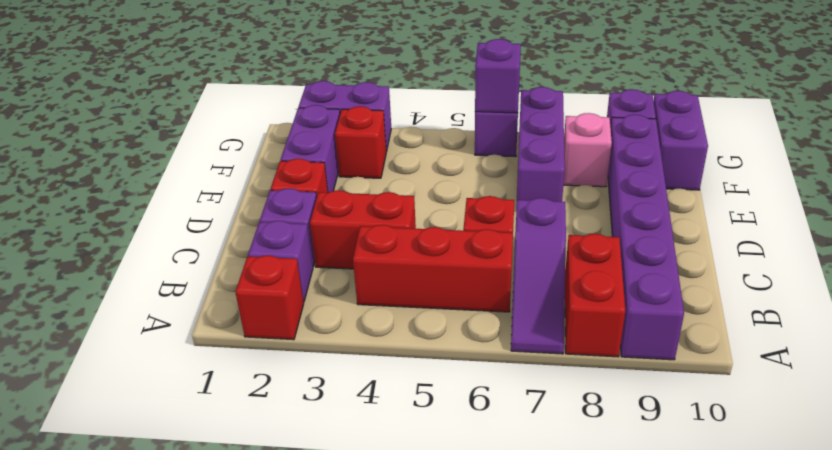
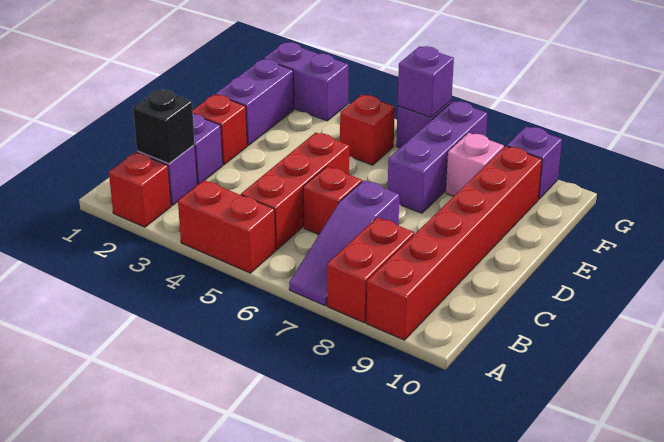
purple brick A9:F9 level 1 -> red brick A9:F9 level 1
none -> black brick B2 level 2
red brick B4:B6 level 1 -> red brick B5:D5 level 1
red brick C3:C4 level 1 -> red brick A4:A5 level 1
red brick F3 level 1 -> red brick F5 level 1
purple brick F10:G10 level 1 -> none

